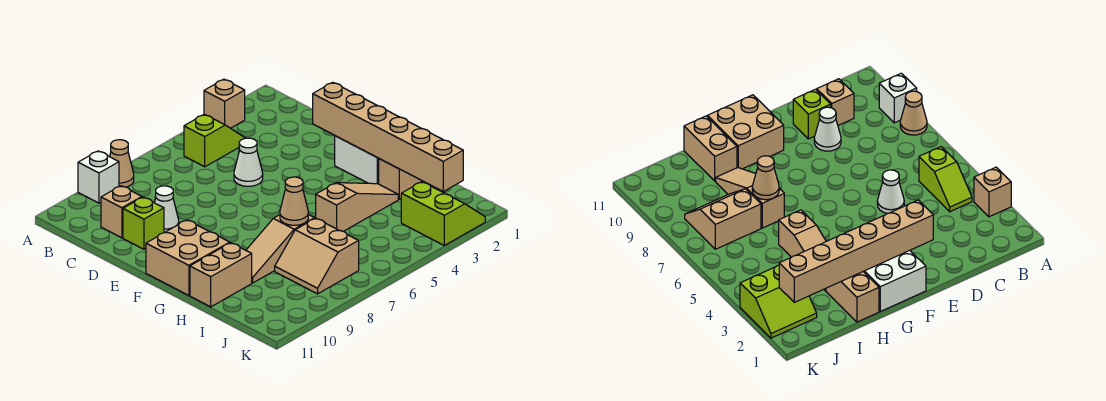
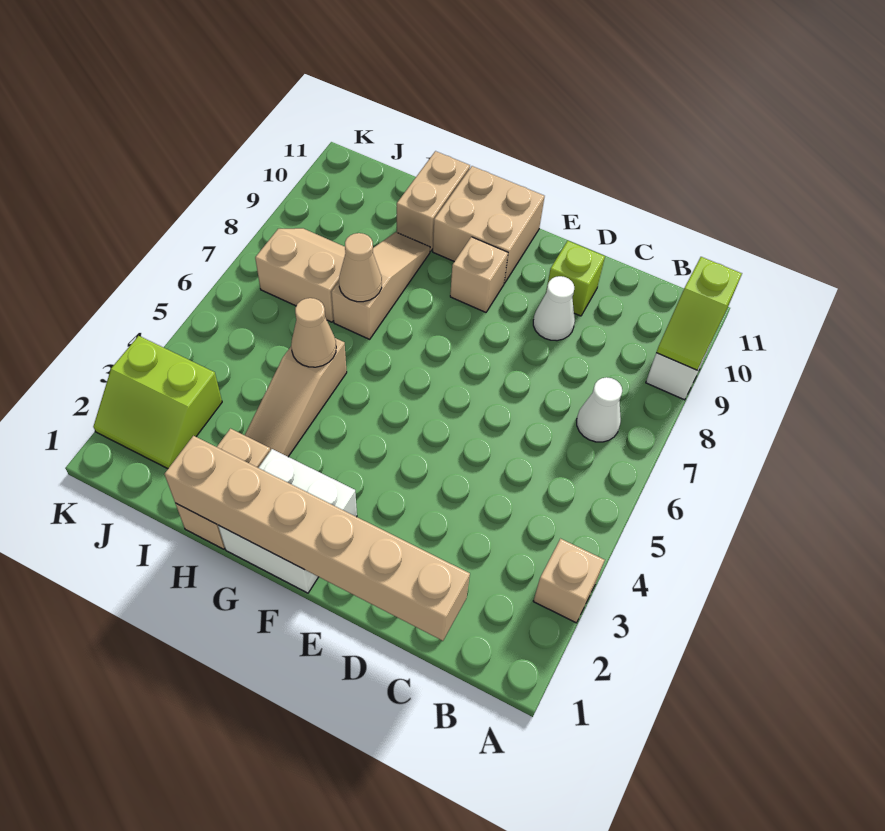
tan cone A8 level 1 -> tan cone H5 level 2
lime slope B4:B5 level 1 top 5 -> lime slope A9:A10 level 2 top 10
tan brick C10 level 1 -> tan brick F9 level 1
white cone D5 level 1 -> white cone B7 level 1
tan brick E2:J2 level 2 -> tan brick C1:H1 level 2

